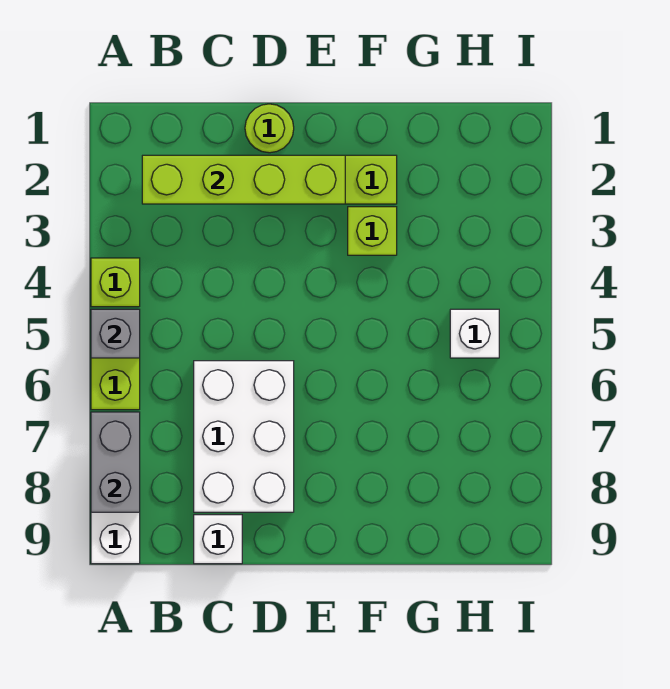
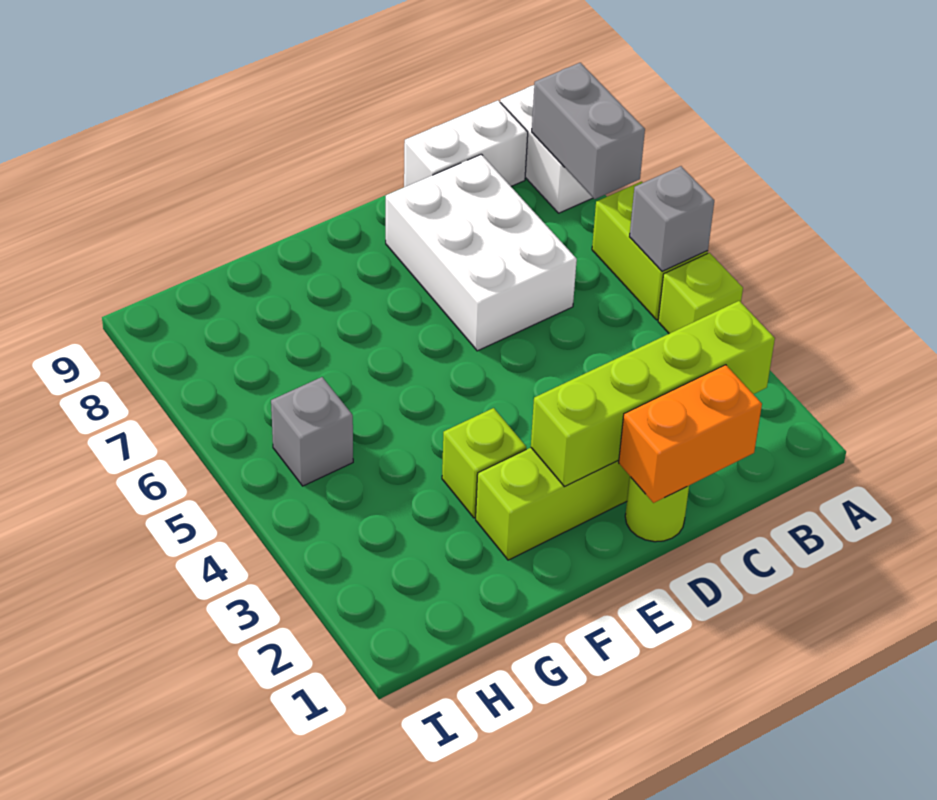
none -> orange brick C1:D1 level 2
white brick C9 level 1 -> white brick B9:C9 level 1
white brick H5 level 1 -> grey brick H5 level 1

